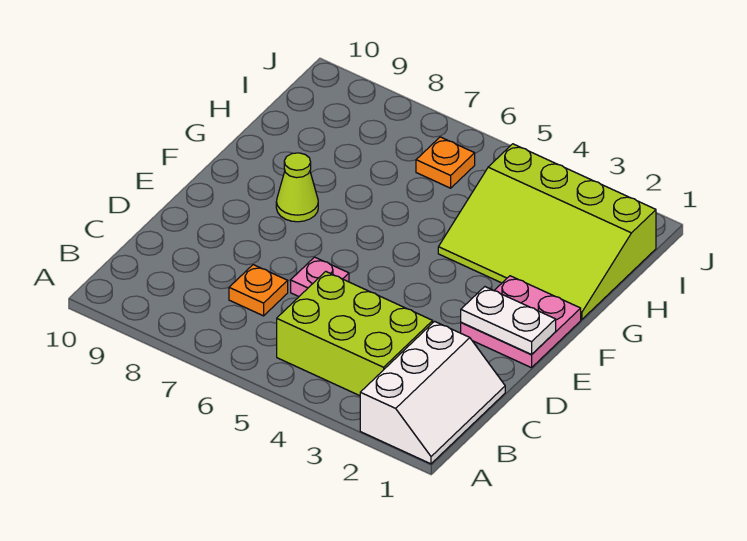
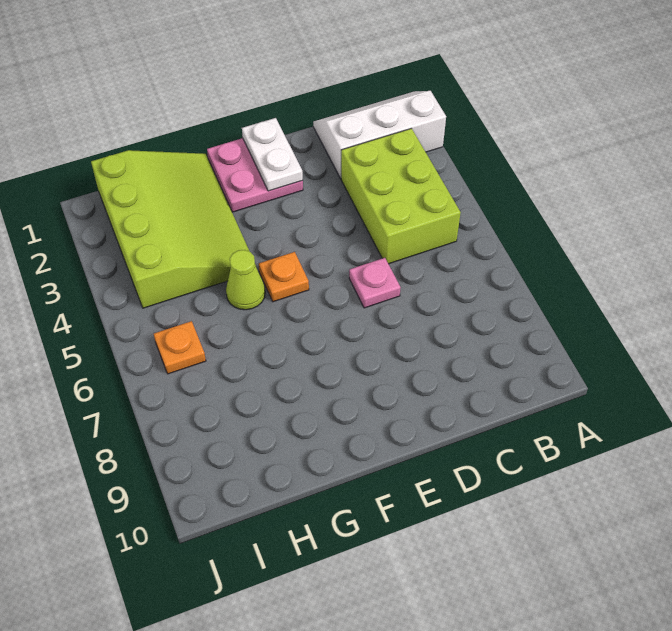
orange plate C7 level 1 -> orange plate F5 level 1
lime cone F8 level 1 -> lime cone G5 level 1

